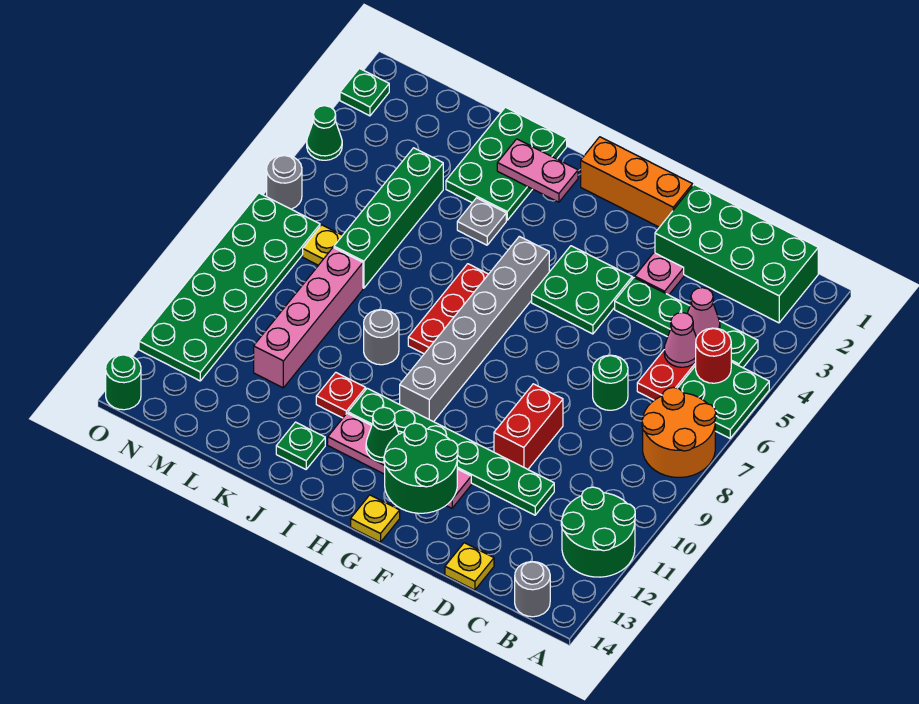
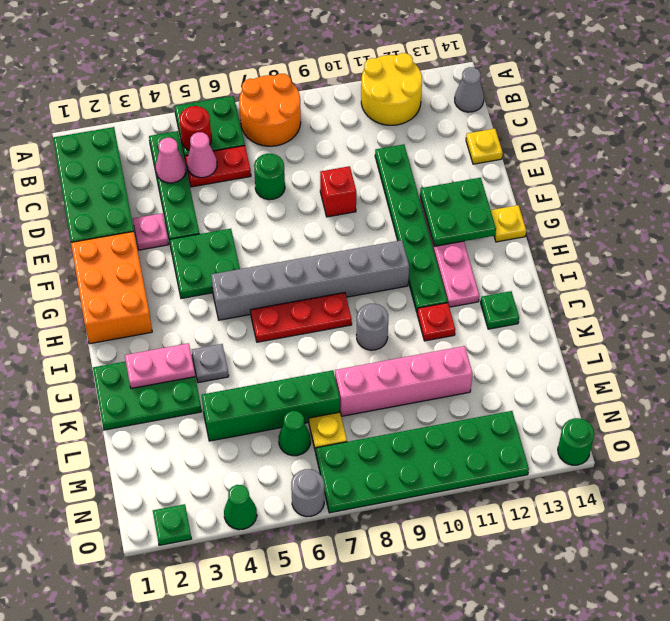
green round brick A11:B12 level 1 -> yellow round brick A11:B12 level 1
grey round brick B14 level 1 -> grey cone B14 level 1
red brick E9:E10 level 1 -> red brick E9 level 1
orange brick F1:H1 level 1 -> orange brick F1:H2 level 1
green round brick F12:G13 level 2 -> green plate F12:G13 level 2
green cone H12 level 2 -> green cone M6 level 1
pink plate I2:J2 level 2 -> pink plate J2:J3 level 2

